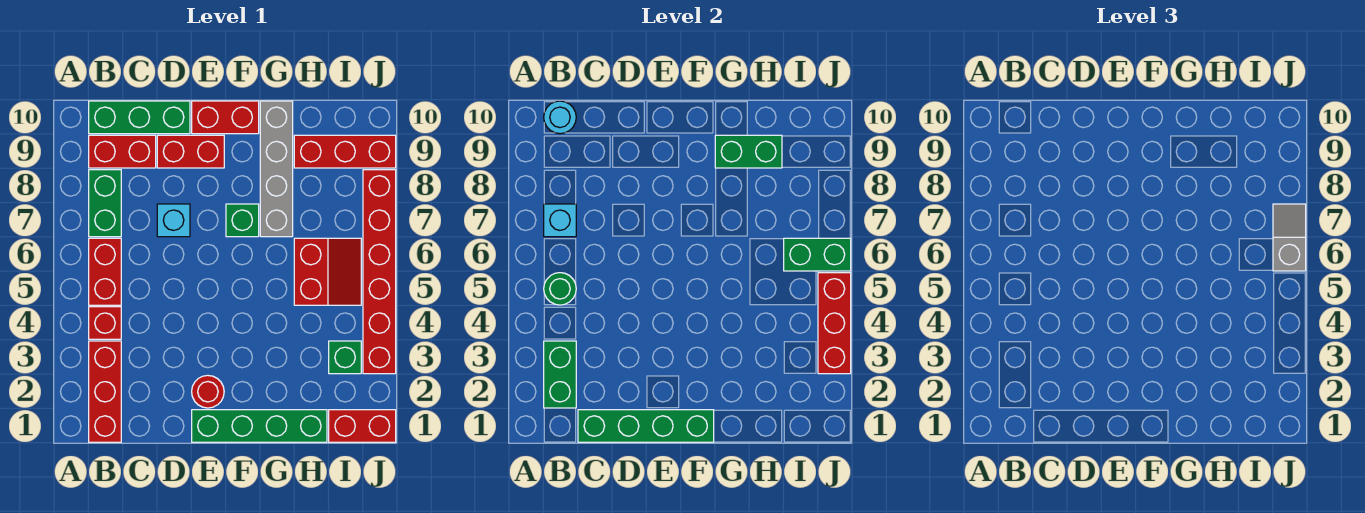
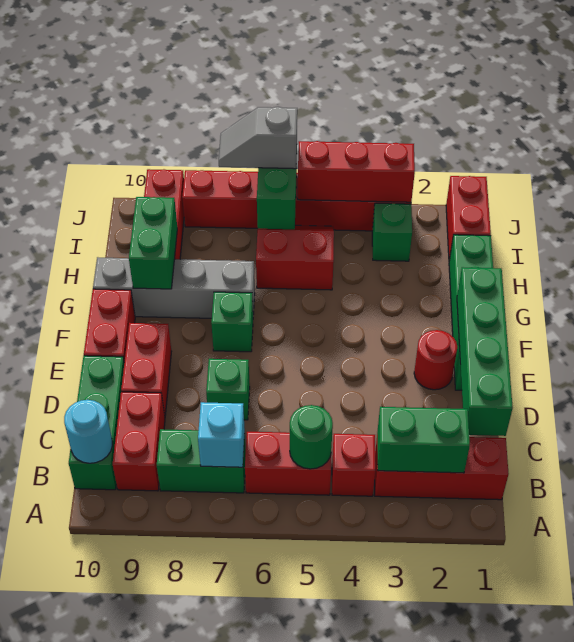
cyan brick D7 level 1 -> green brick D7 level 1

